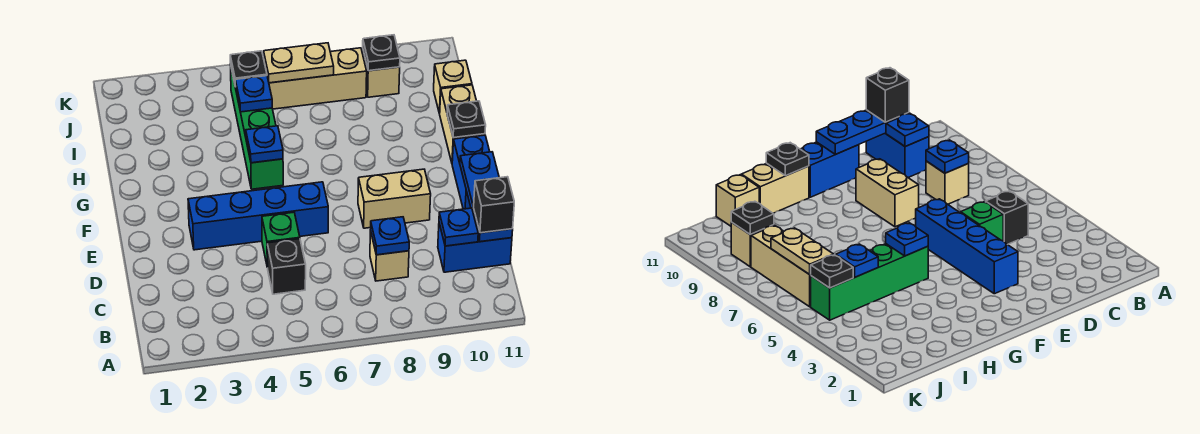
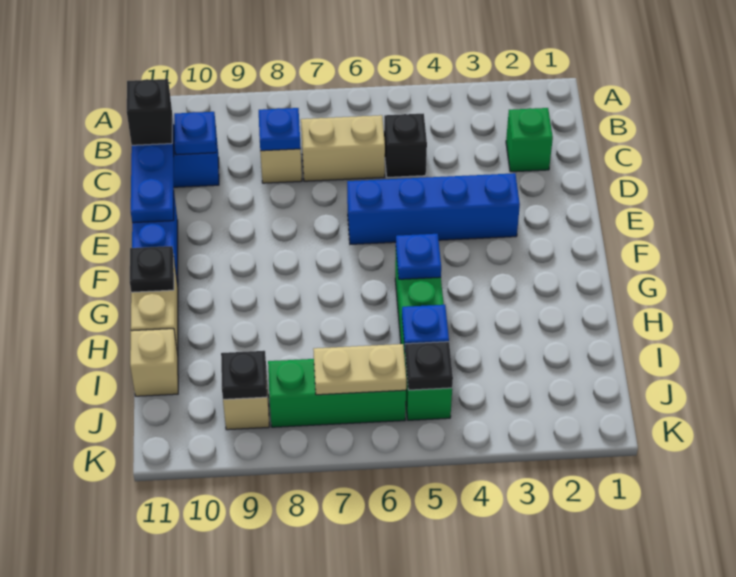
green brick D5 level 1 -> green brick C2 level 1
tan brick E8:E9 level 1 -> tan brick C6:C7 level 1
tan brick J6:J8 level 1 -> green brick J6:J8 level 1

